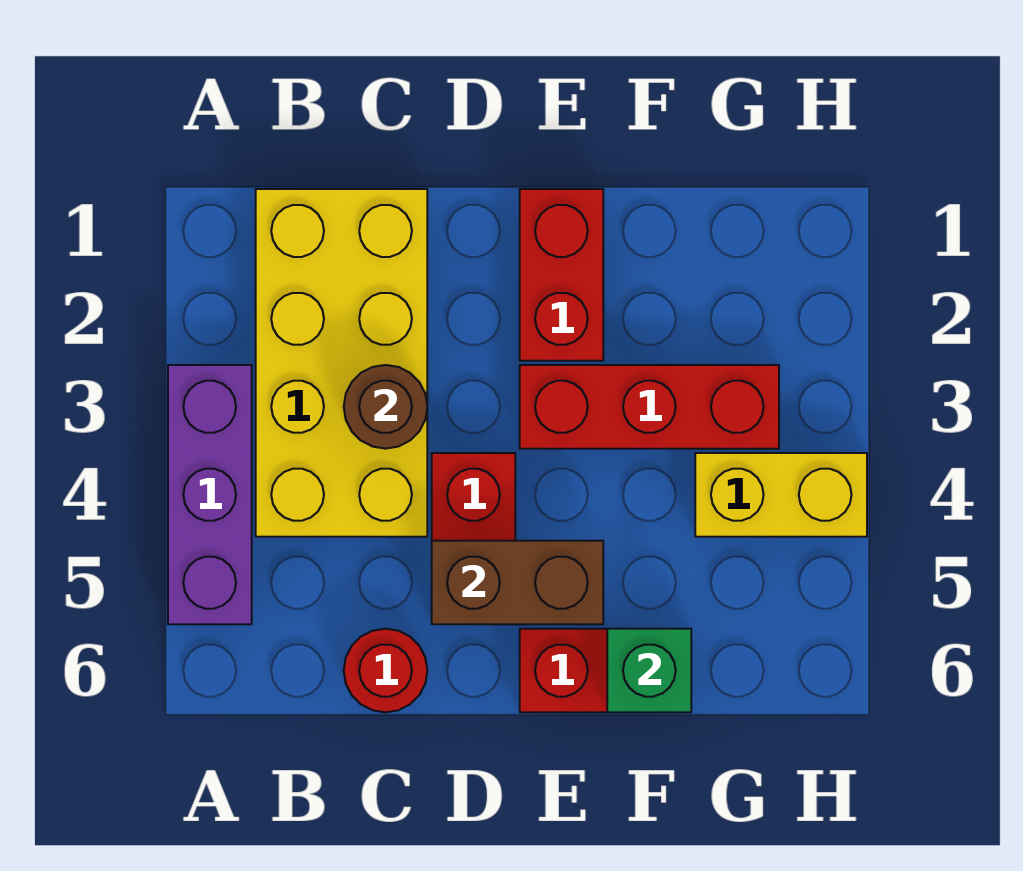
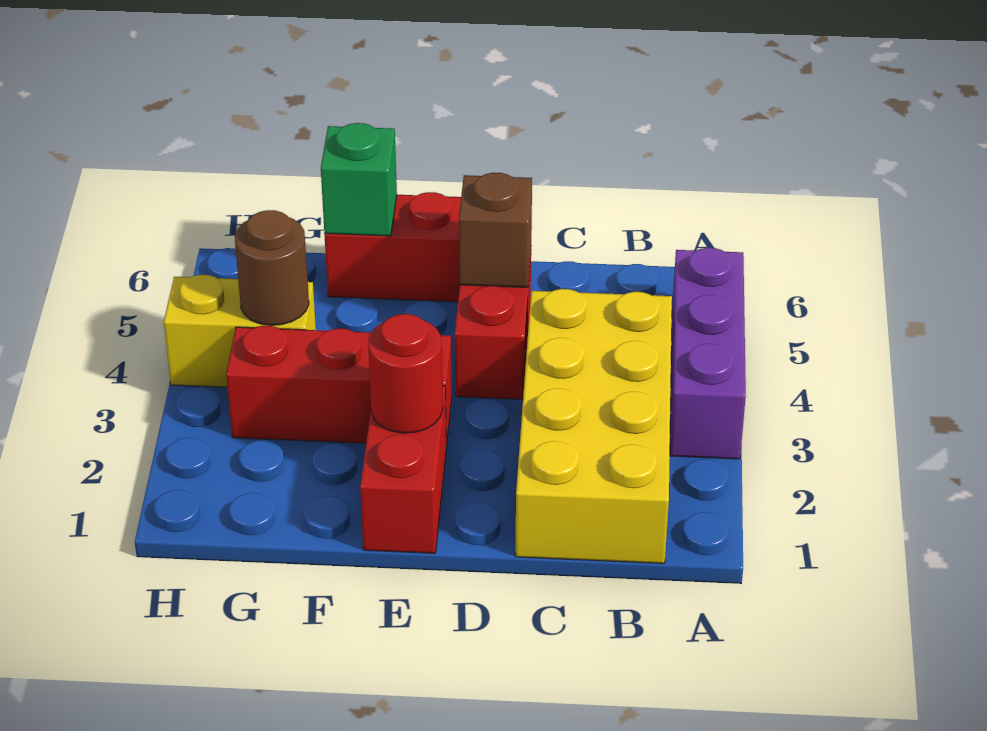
brown round brick C3 level 2 -> brown round brick G4 level 2
red round brick C6 level 1 -> red round brick E2 level 2
brown brick D5:E5 level 2 -> brown brick D5 level 2

